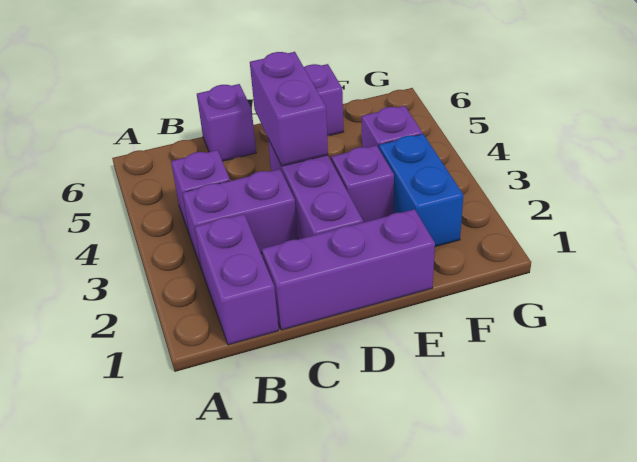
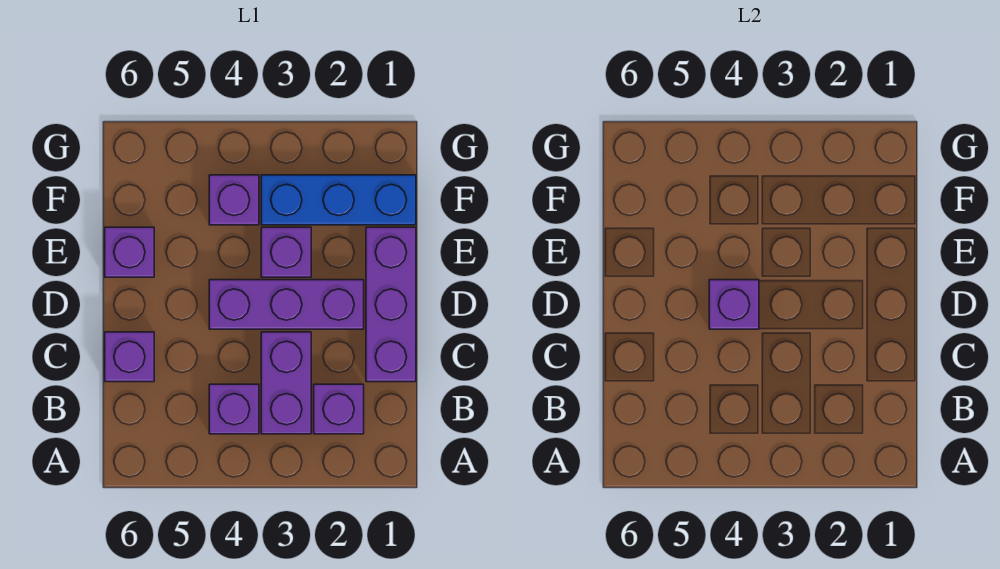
purple brick B1:B2 level 1 -> purple brick B2 level 1
purple brick D4:D5 level 2 -> purple brick D4 level 2
blue brick F2:F3 level 1 -> blue brick F1:F3 level 1

